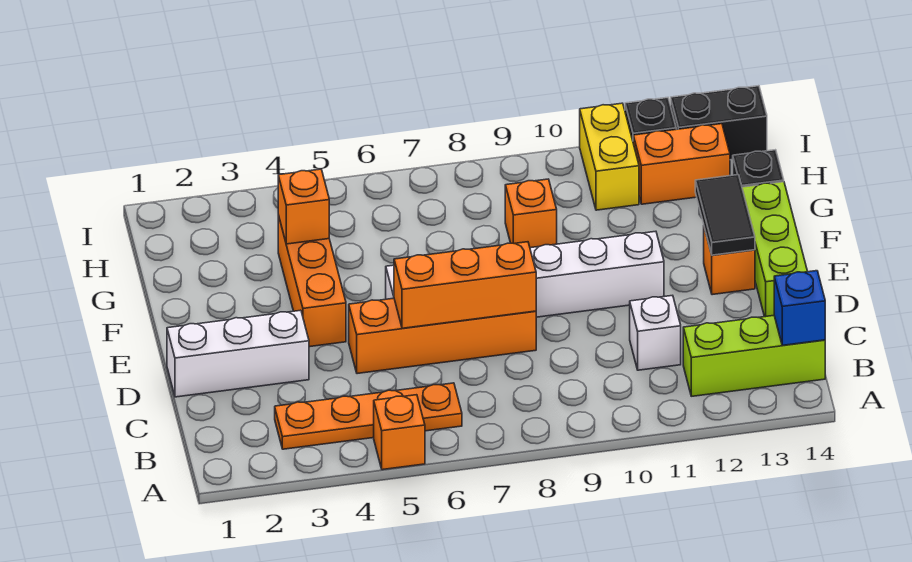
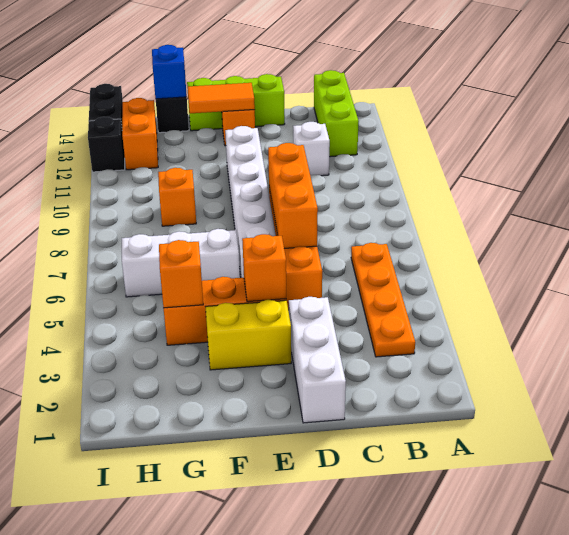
orange brick A5 level 1 -> orange brick E4 level 2
blue brick B14 level 2 -> blue brick G14 level 2
black tile E13:F13 level 2 -> orange tile E13:F13 level 2
none -> white brick F6:H6 level 1
yellow brick H11:I11 level 1 -> yellow brick E3:F3 level 1

